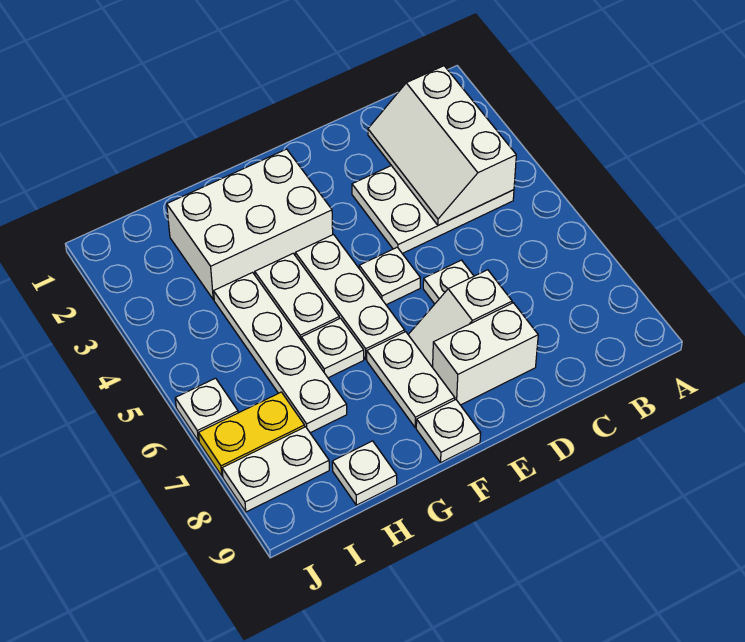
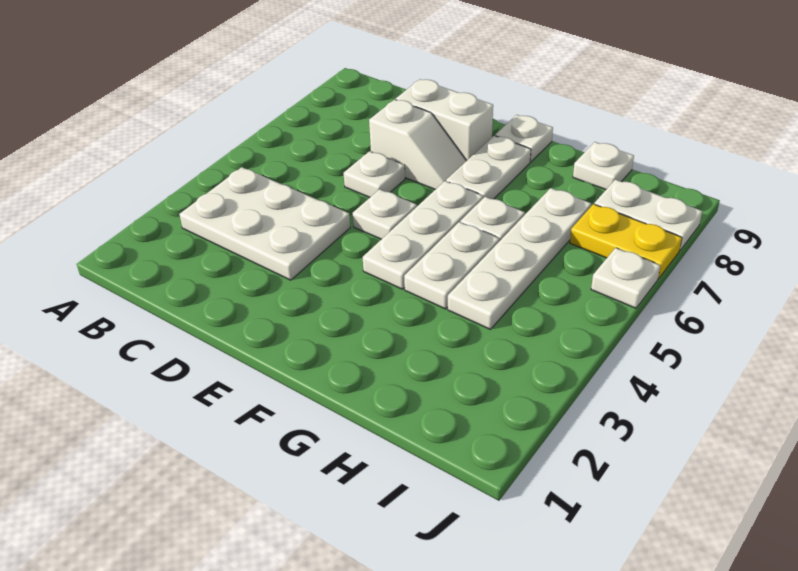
white slope B2:C4 level 2 top B -> none
white brick F2:H3 level 1 -> none

